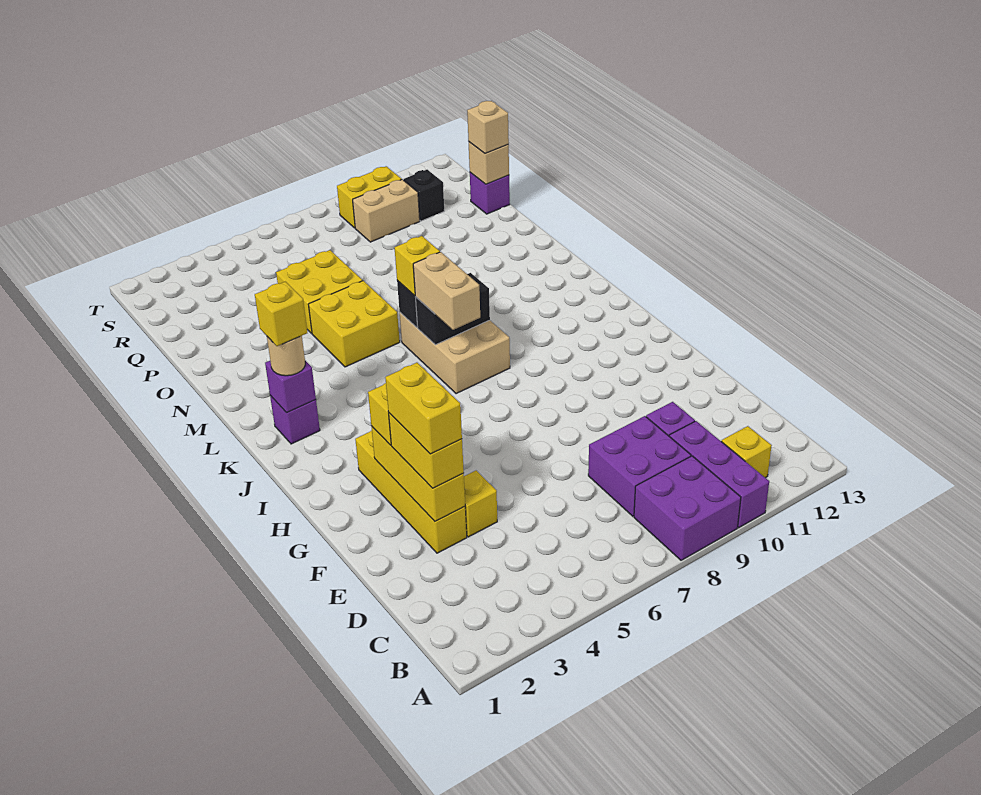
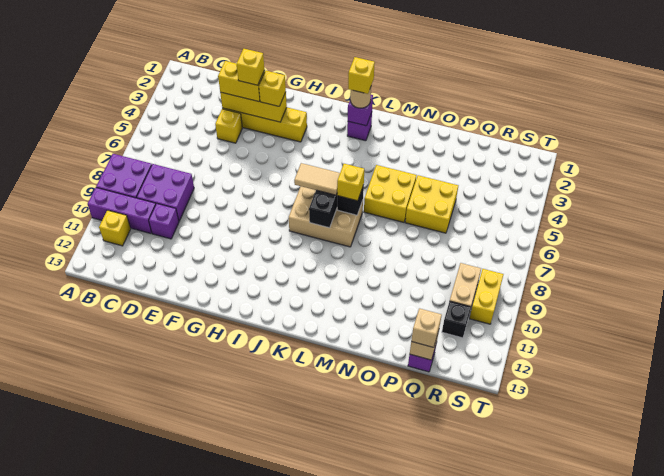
yellow brick E3:F3 level 4 -> yellow brick F3 level 4
tan brick J7:K7 level 3 -> tan tile J7:K7 level 3

